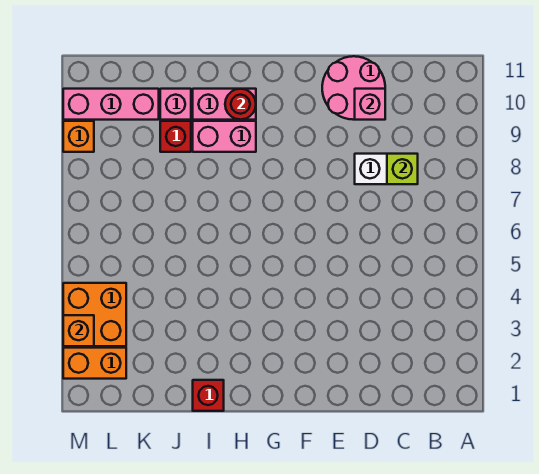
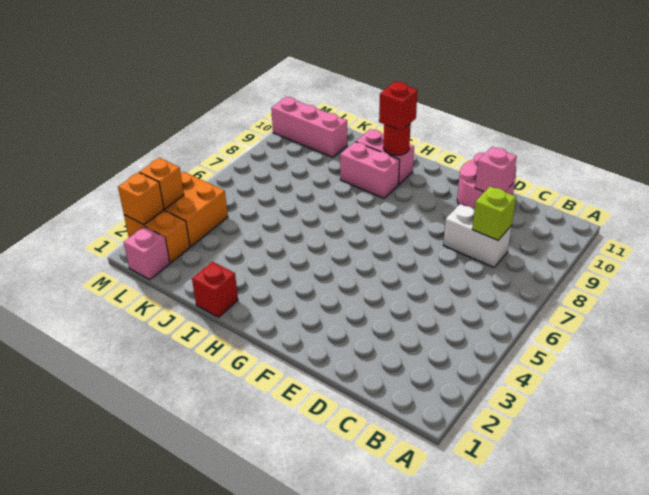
red brick J9 level 1 -> red brick H10 level 3
pink brick J10 level 1 -> pink brick L1 level 1
orange brick M9 level 1 -> orange brick M2 level 2

